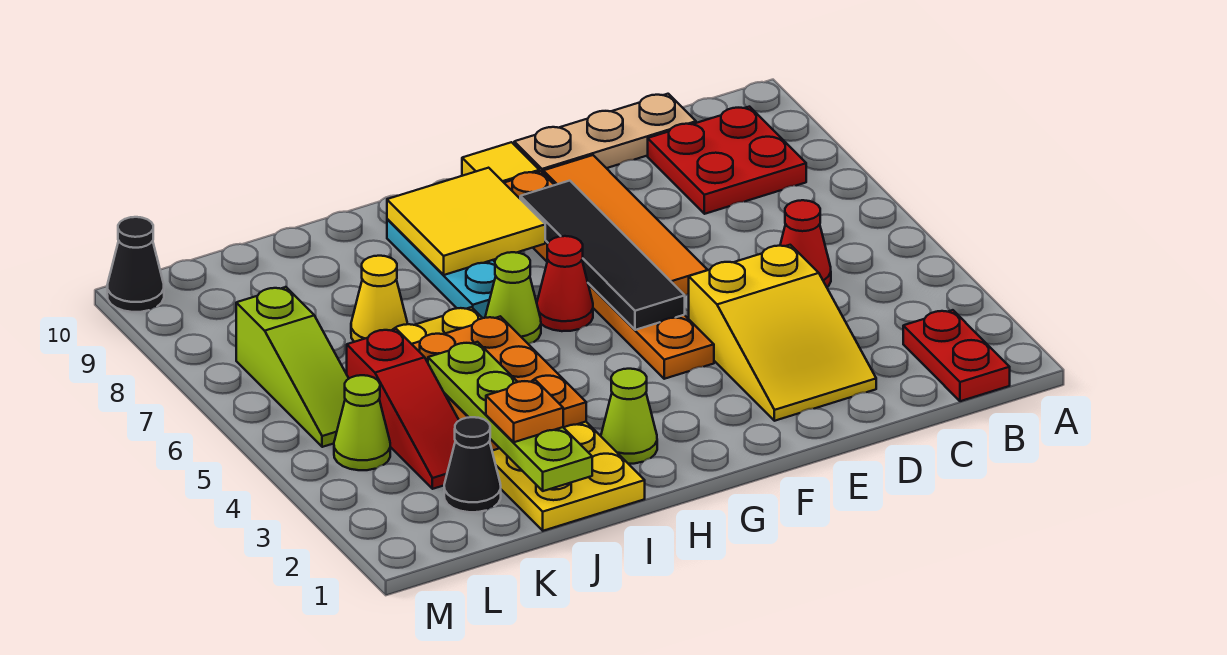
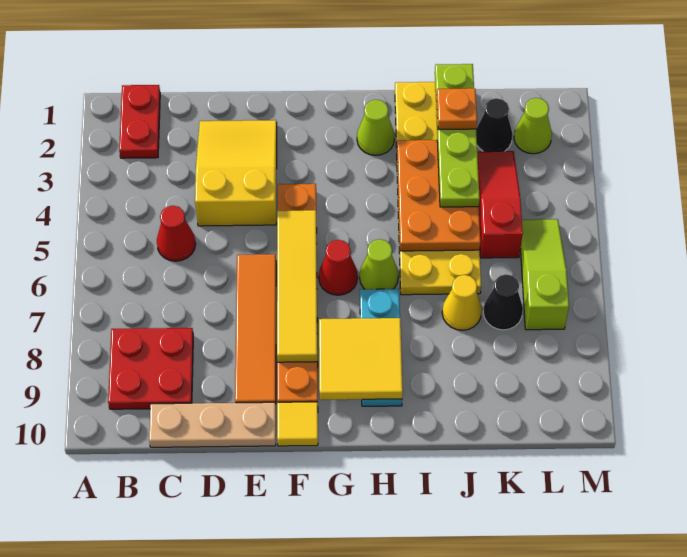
black tile F5:F8 level 2 -> yellow tile F5:F8 level 2
lime cone L4 level 1 -> lime cone L2 level 1
black cone M10 level 1 -> black cone K7 level 1

